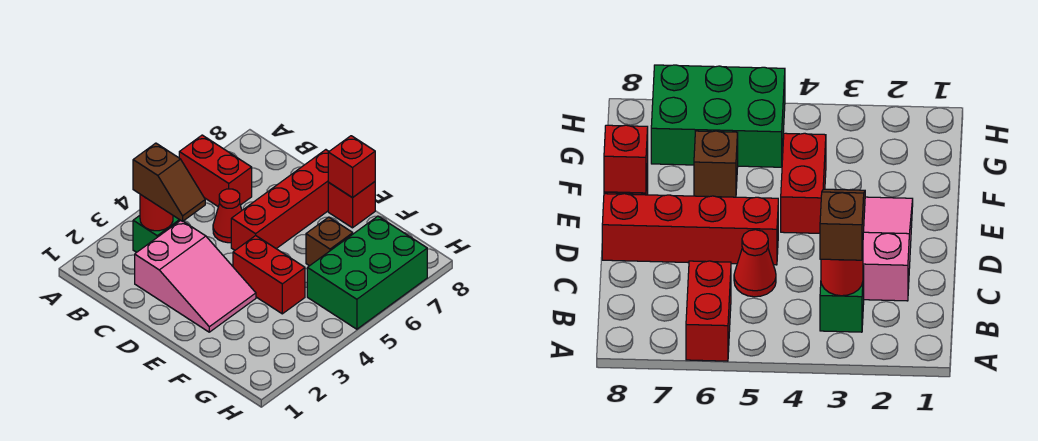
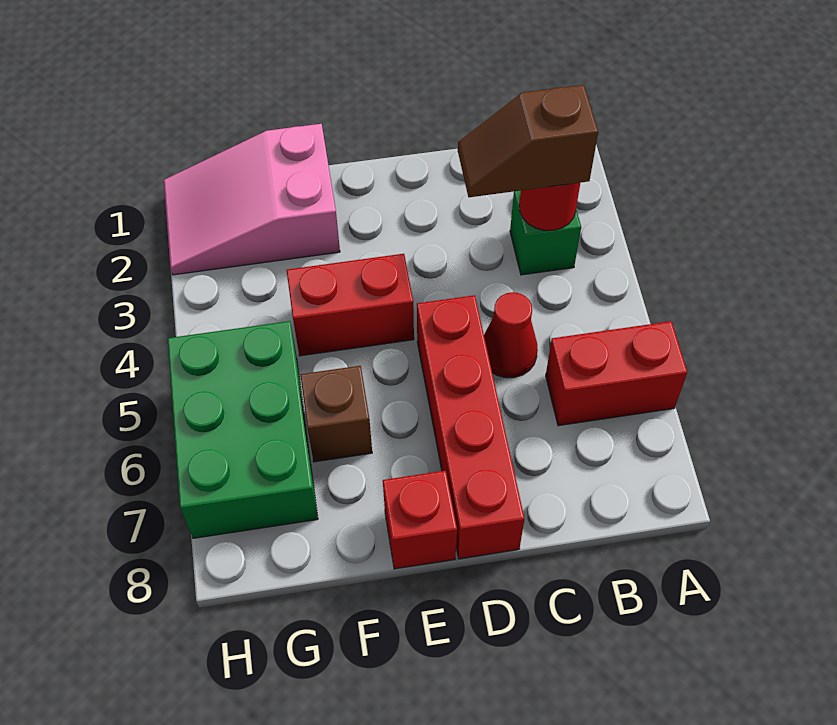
pink slope C2:E3 level 1 top C -> pink slope F1:H2 level 1 top F
red brick E8 level 2 -> none

